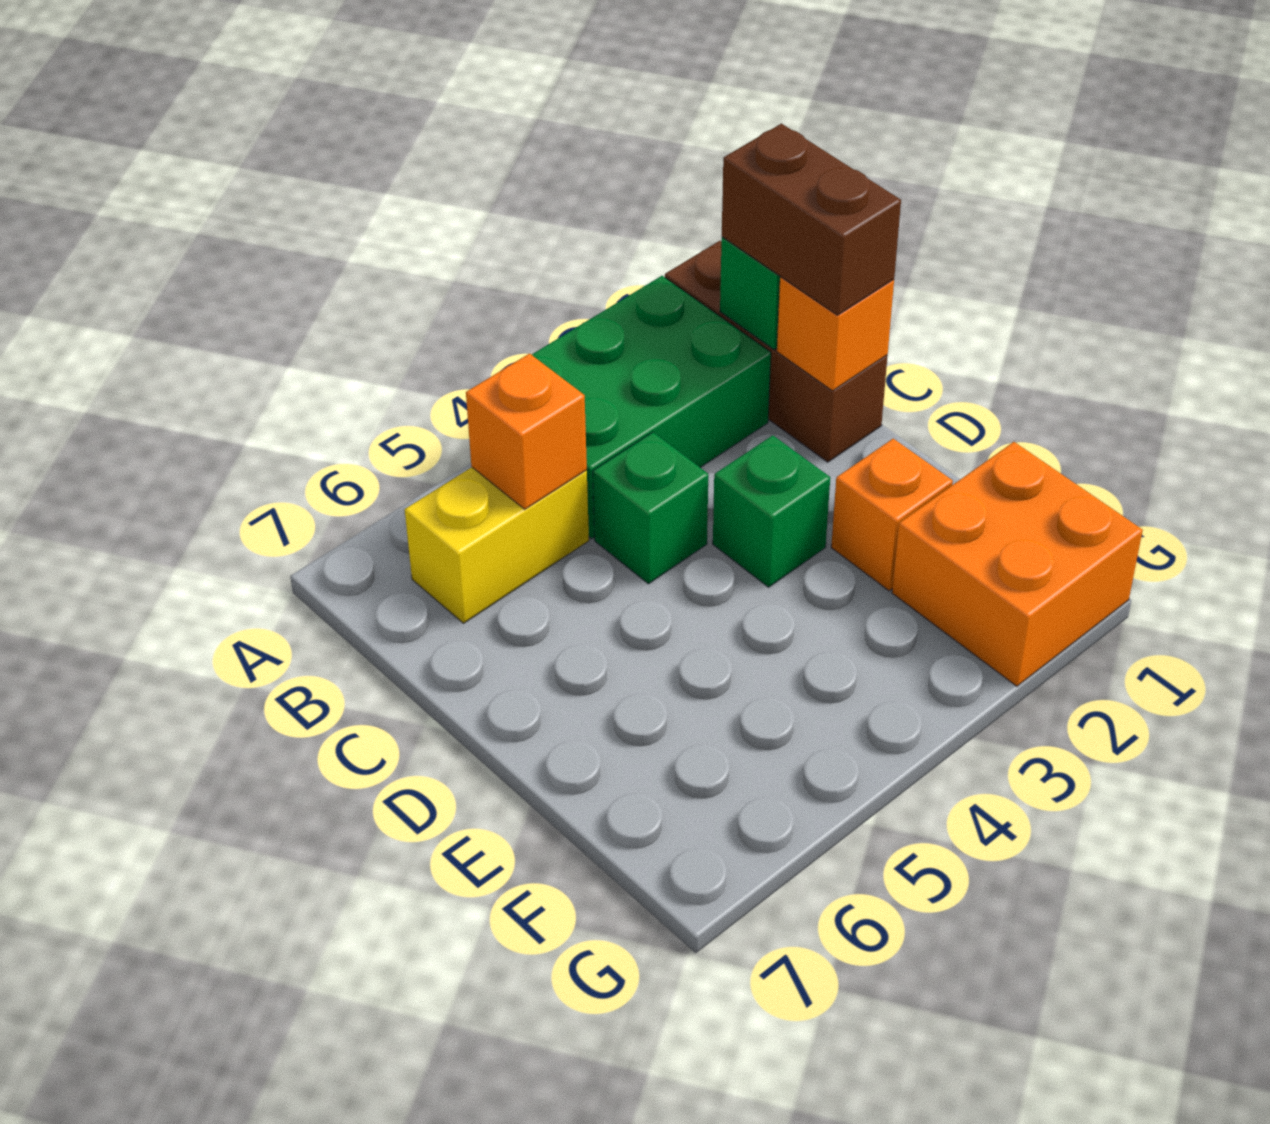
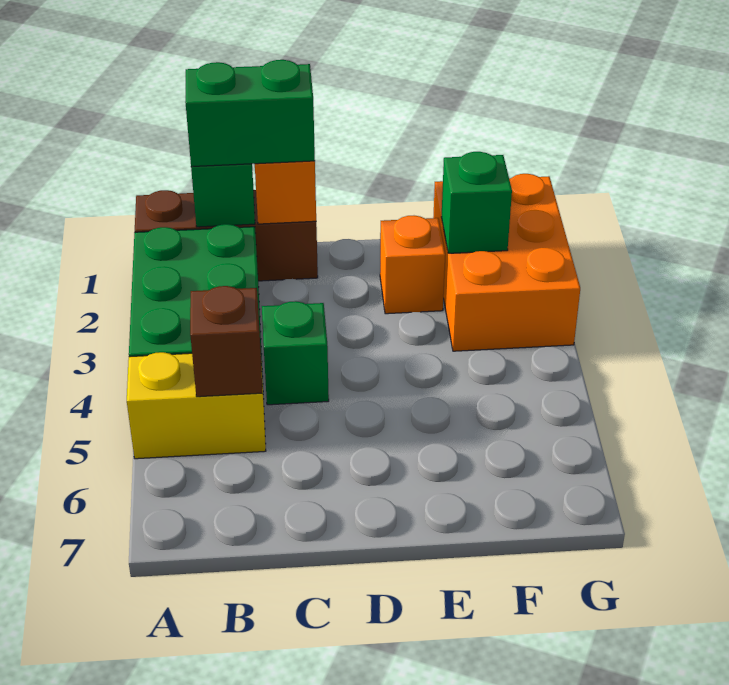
brown brick B1:C1 level 3 -> green brick B1:C1 level 3
yellow brick B5:B6 level 1 -> yellow brick A5:B5 level 1
orange brick B5 level 2 -> brown brick B5 level 2
green brick D3 level 1 -> green brick F2 level 2
orange brick F1:G2 level 1 -> orange brick F1:G3 level 1

